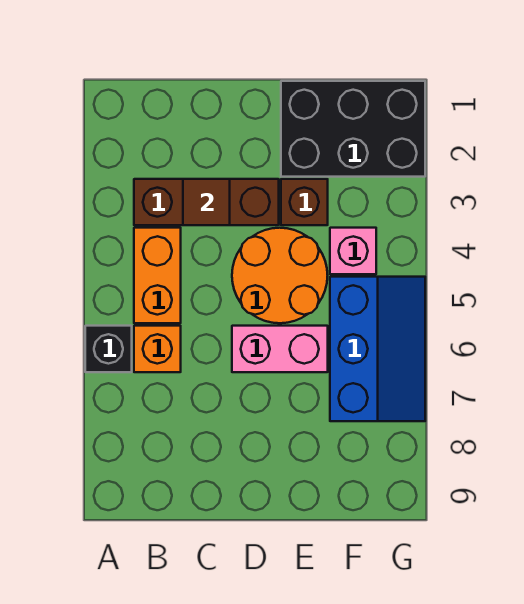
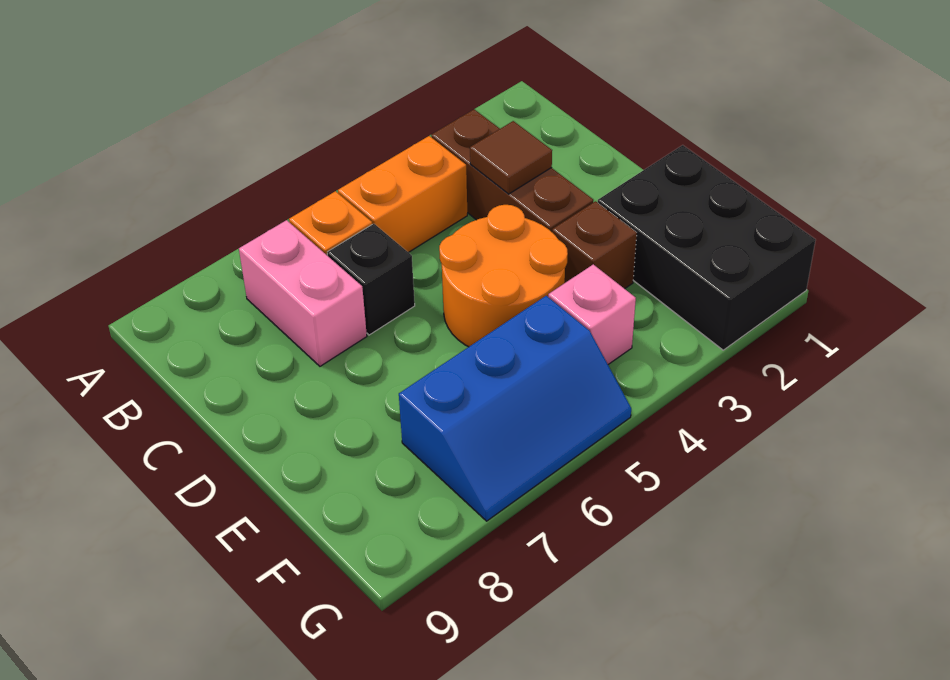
black brick A6 level 1 -> black brick C6 level 1
pink brick D6:E6 level 1 -> pink brick B7:C7 level 1

